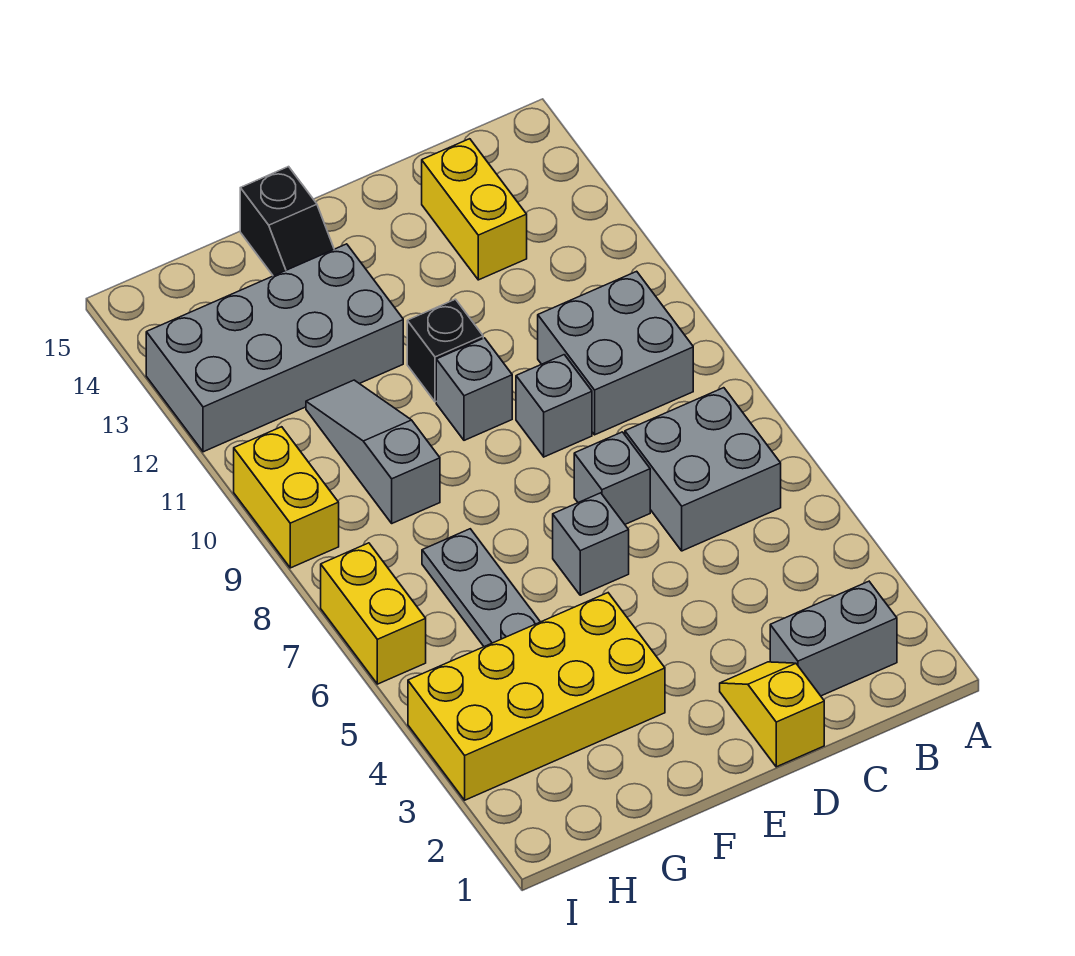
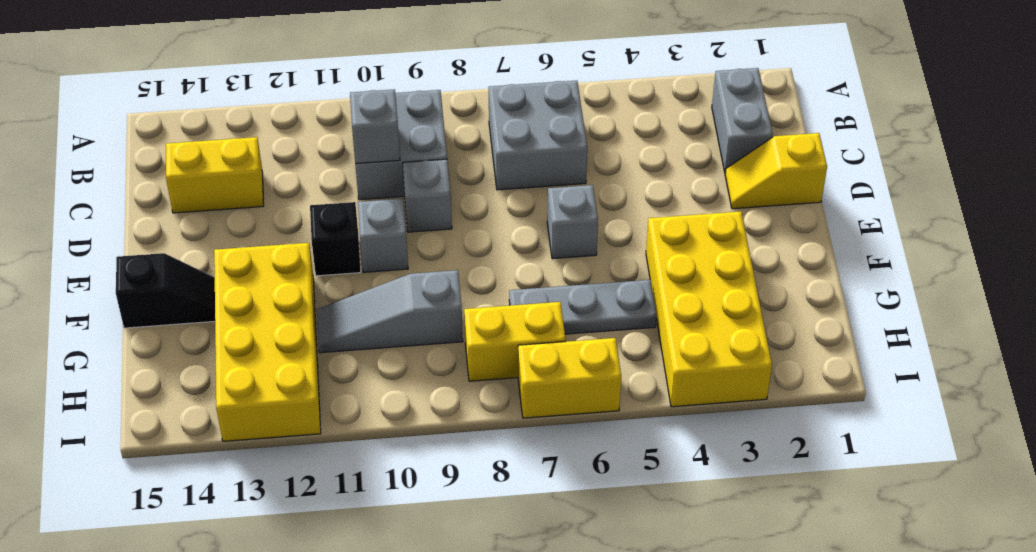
grey brick D7 level 1 -> grey brick C10 level 2
grey brick F12:I13 level 1 -> yellow brick F12:I13 level 1
yellow brick I9:I10 level 1 -> yellow brick H7:H8 level 1

